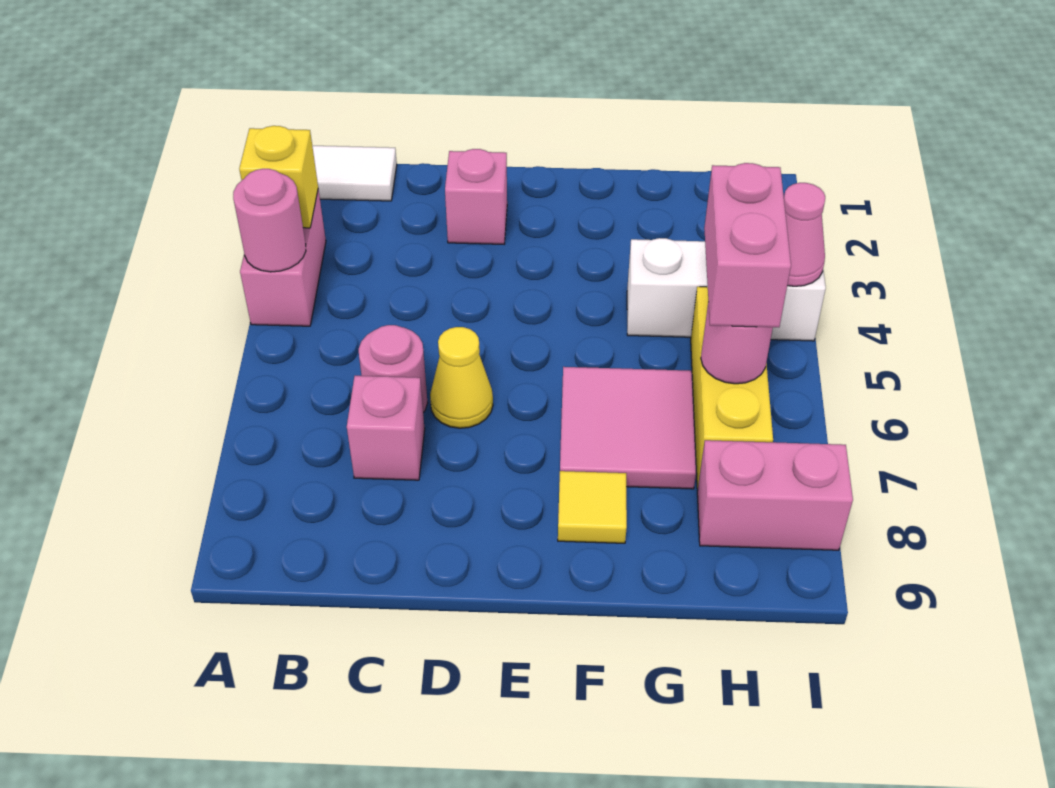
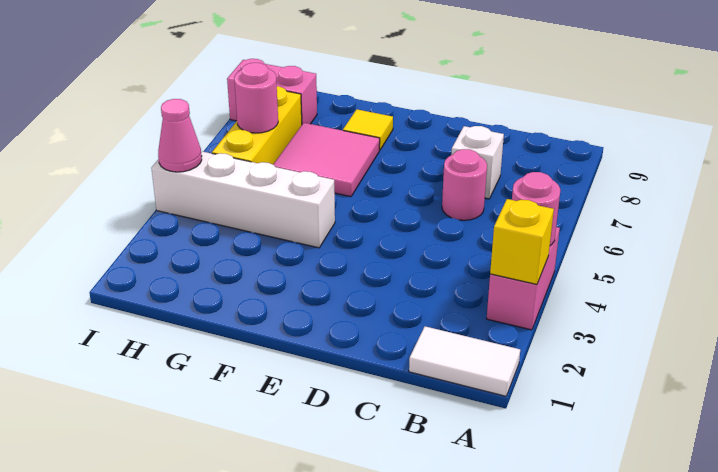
pink brick C7 level 1 -> white brick C7 level 1
pink brick D2 level 1 -> none
yellow cone D6 level 1 -> none
white brick G4:I4 level 1 -> white brick F4:I4 level 1
pink brick H5:H6 level 3 -> none

